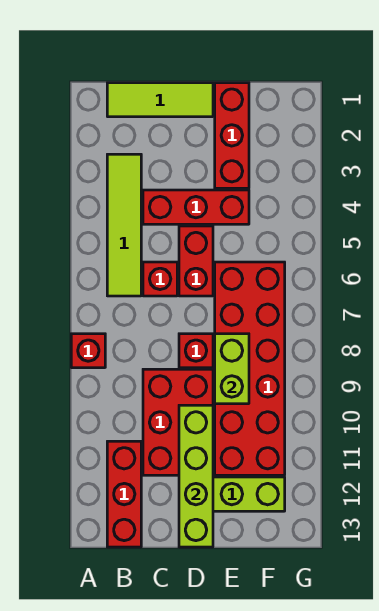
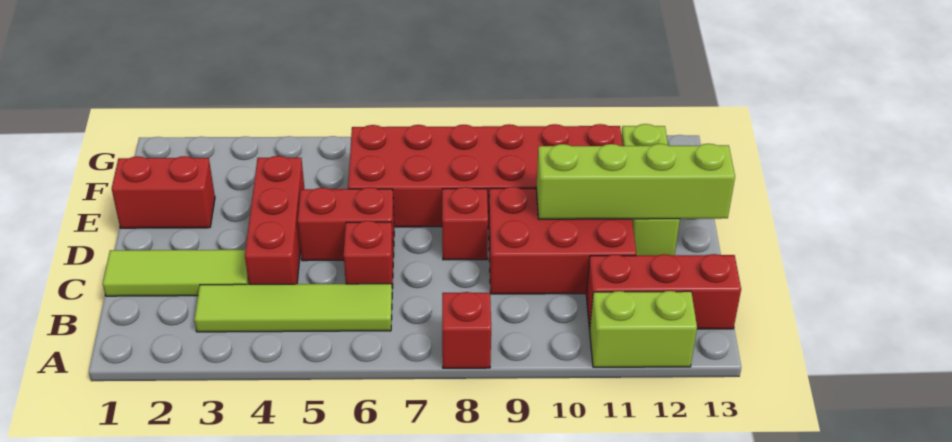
lime tile B1:D1 level 1 -> lime tile C1:C3 level 1
red brick E1:E3 level 1 -> red brick E1:E2 level 1
lime brick E8:E9 level 2 -> lime brick A11:A12 level 1

